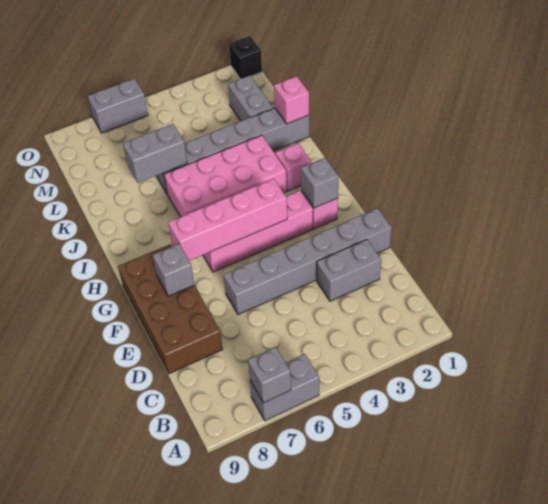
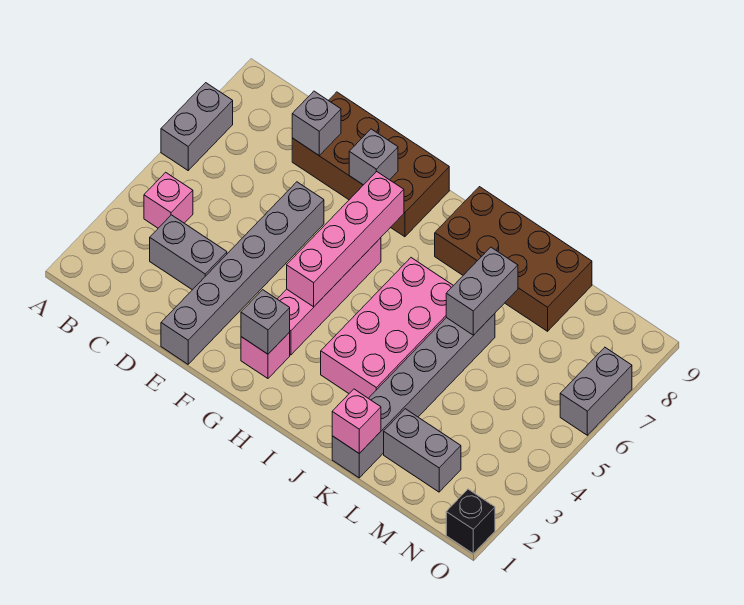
grey brick A7 level 2 -> grey brick D8 level 2
grey brick D2:D3 level 1 -> grey brick C3:D3 level 1
pink brick I2 level 1 -> pink brick B4 level 1
none -> brown brick I8:L9 level 1

